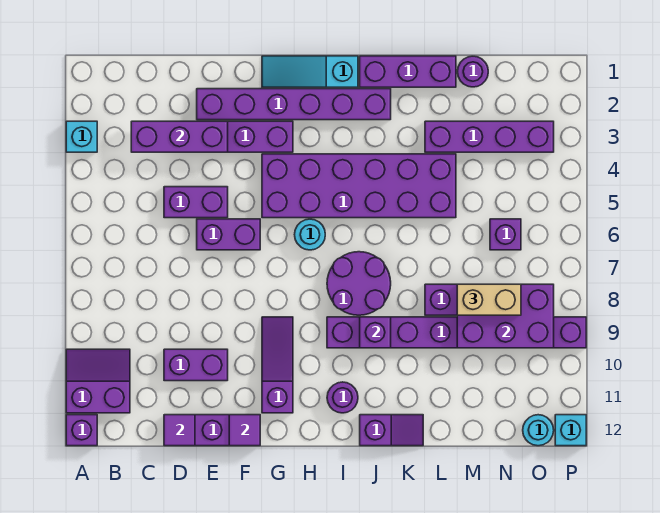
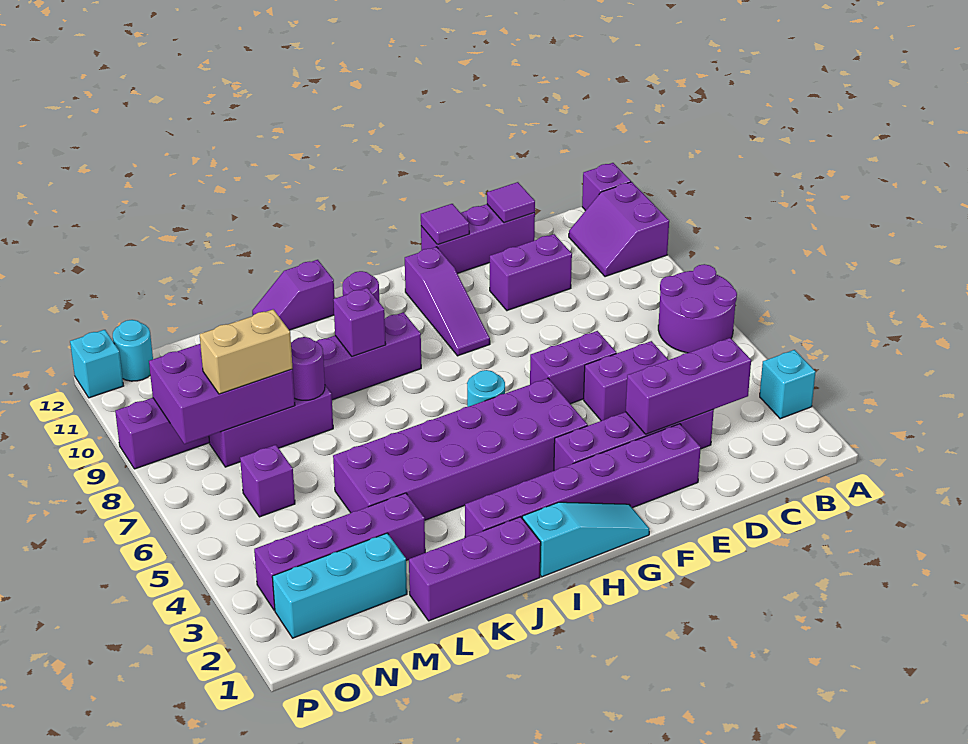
purple slope A10:B11 level 1 top 11 -> purple slope A10:B11 level 1 top A
purple round brick I7:J8 level 1 -> purple round brick A6:B7 level 1
purple round brick M1 level 1 -> purple round brick L8 level 2
none -> cyan brick M2:O2 level 1

